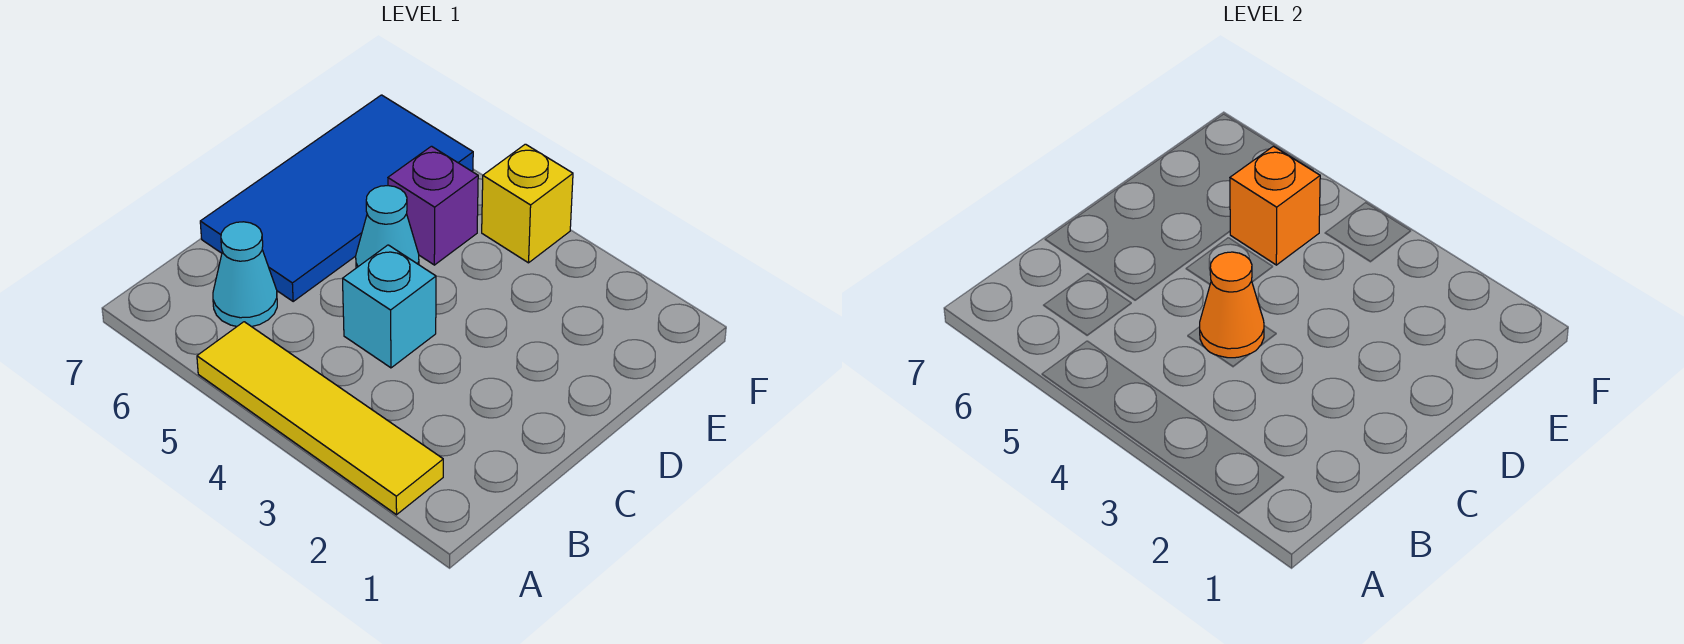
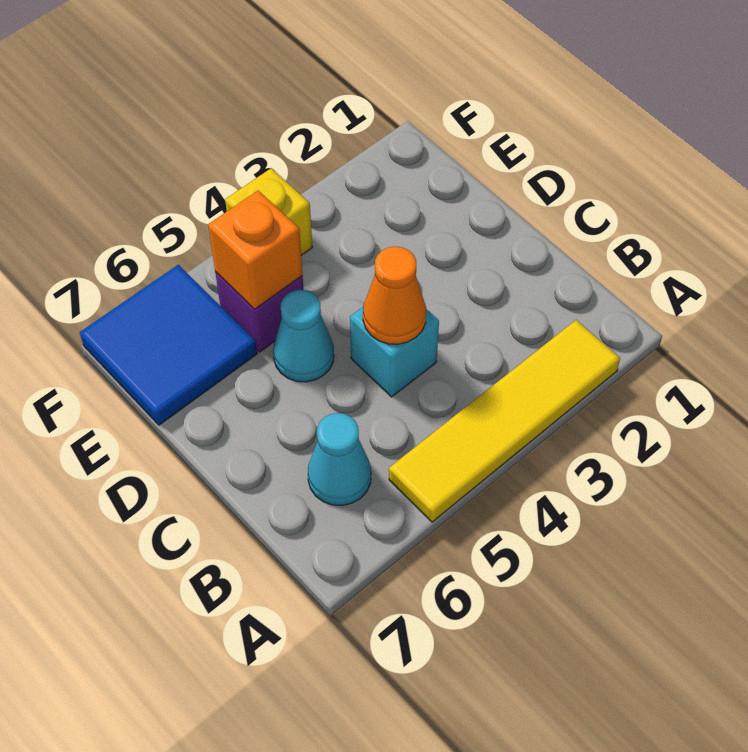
blue tile C6:F7 level 1 -> blue tile E6:F7 level 1

